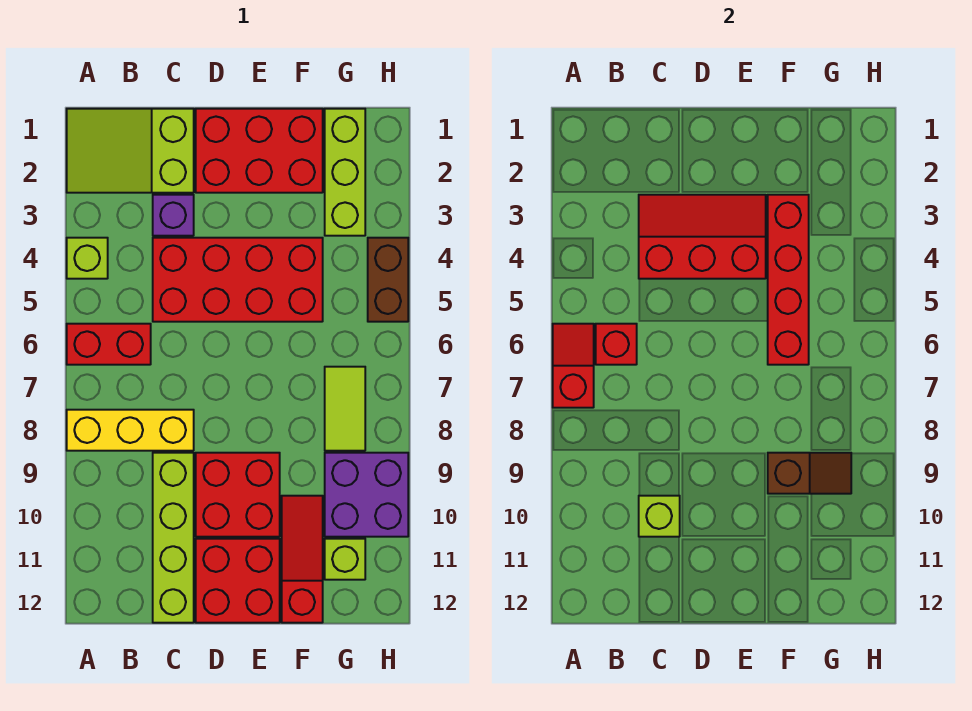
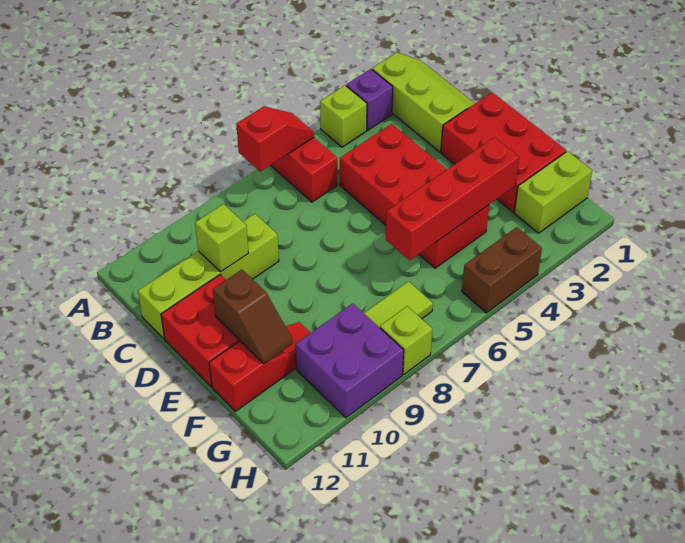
lime slope A1:C2 level 1 top C -> lime slope A1:C2 level 1 top 2
yellow brick A8:C8 level 1 -> none
red brick B6 level 2 -> none
purple brick C3 level 1 -> purple brick A3 level 1
red slope C3:E4 level 2 top 4 -> none
red brick D9:E10 level 1 -> none
brown slope F9:G9 level 2 top F -> brown slope E11:F11 level 2 top E
lime brick G1:G3 level 1 -> lime brick G1:G2 level 1
lime brick G11 level 1 -> lime brick H8 level 1

